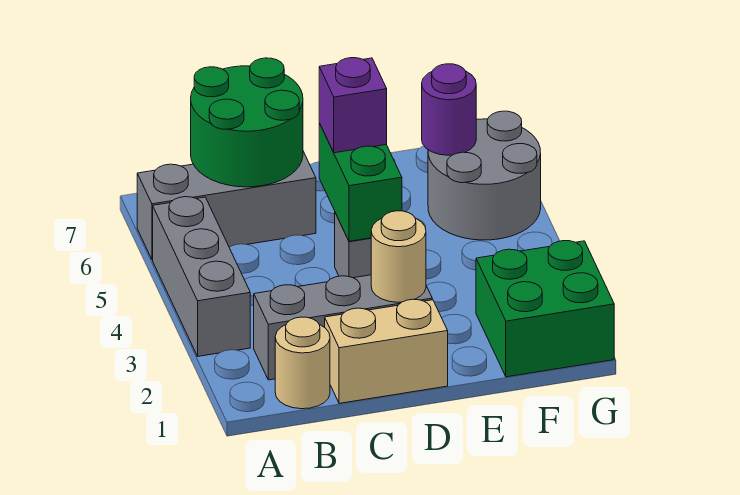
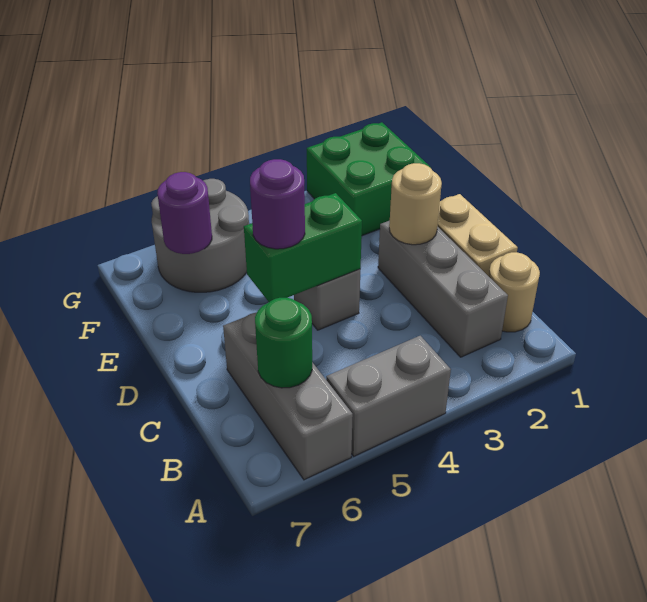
grey brick A3:A5 level 1 -> grey brick A4:A5 level 1
green round brick B6:C7 level 2 -> green round brick B6 level 2
purple brick D5 level 3 -> purple round brick D5 level 3

